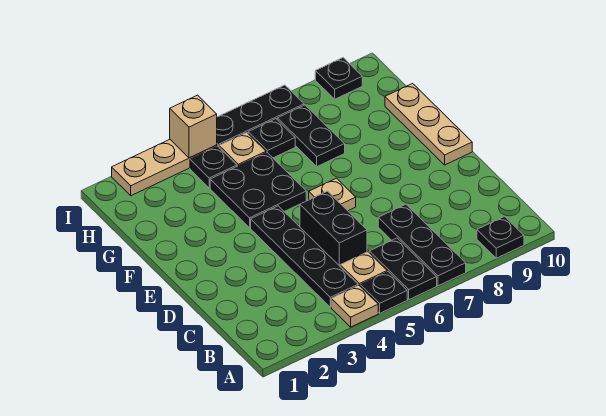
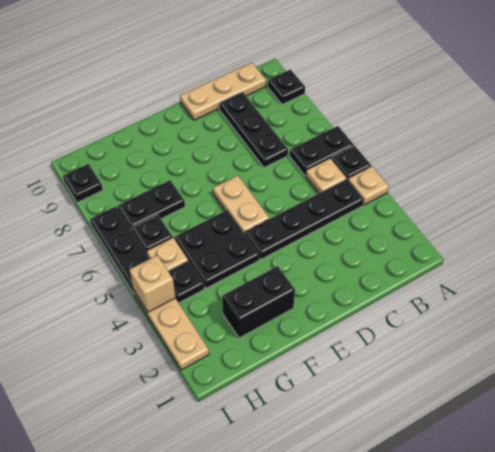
black plate A7:C7 level 1 -> black plate C7:C9 level 1
black brick C5:D5 level 1 -> black brick F2:G2 level 1
tan plate E6 level 1 -> tan plate E5:E6 level 1
tan plate E10:G10 level 1 -> tan plate B10:D10 level 1

